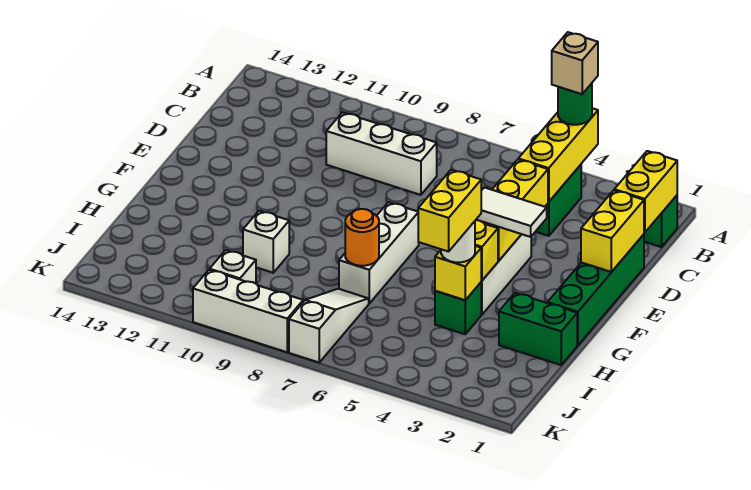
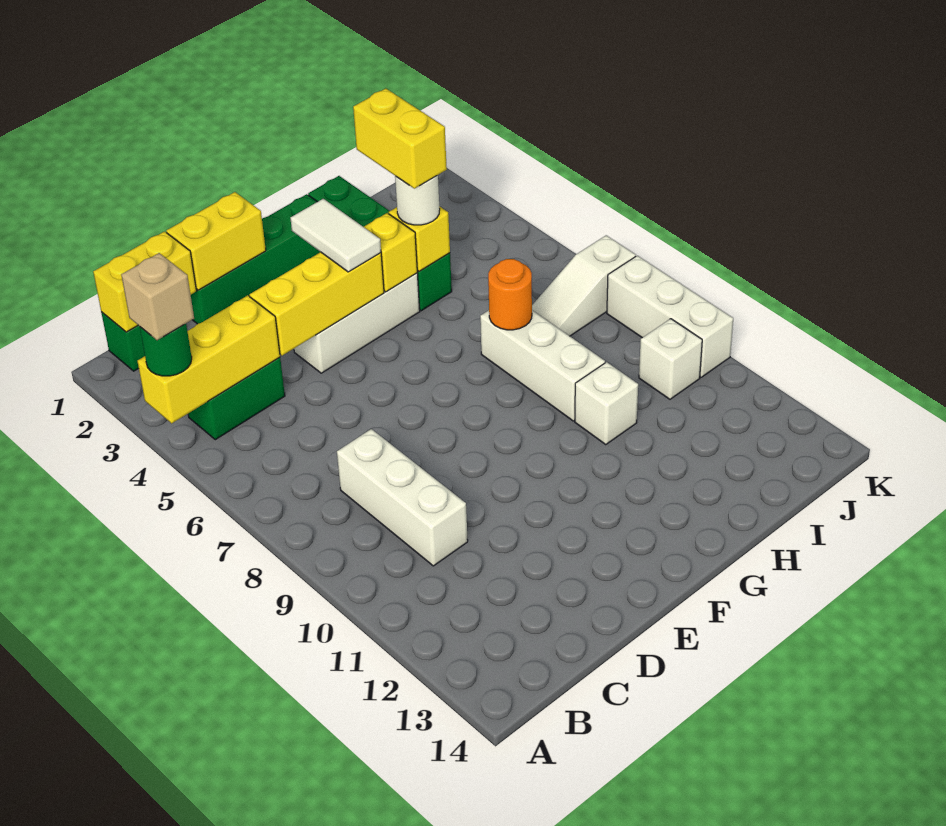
white brick F7:H7 level 1 -> white brick H7:H9 level 1
yellow brick H4:I4 level 4 -> yellow brick H3:H4 level 4

